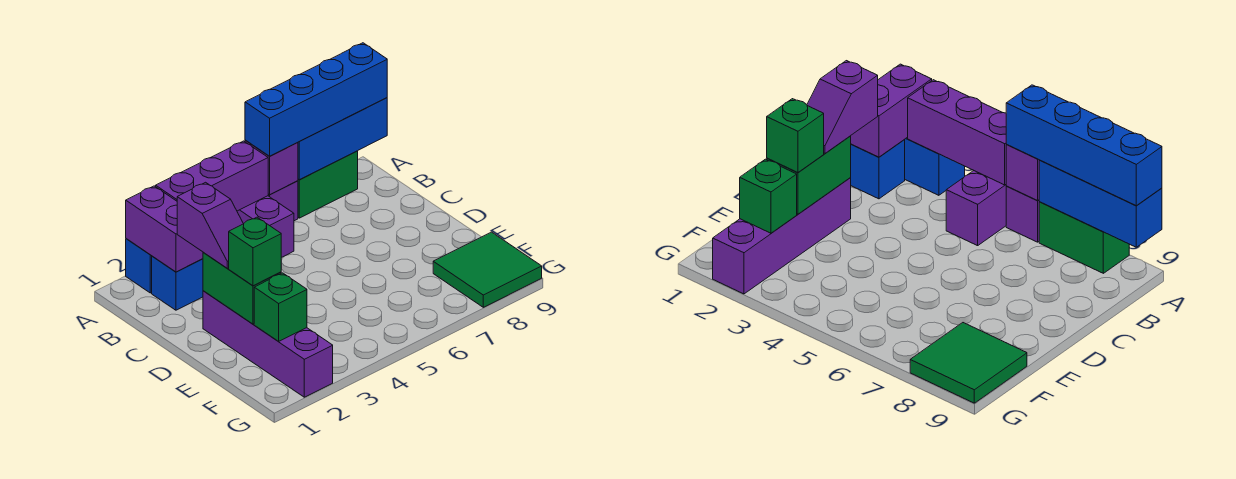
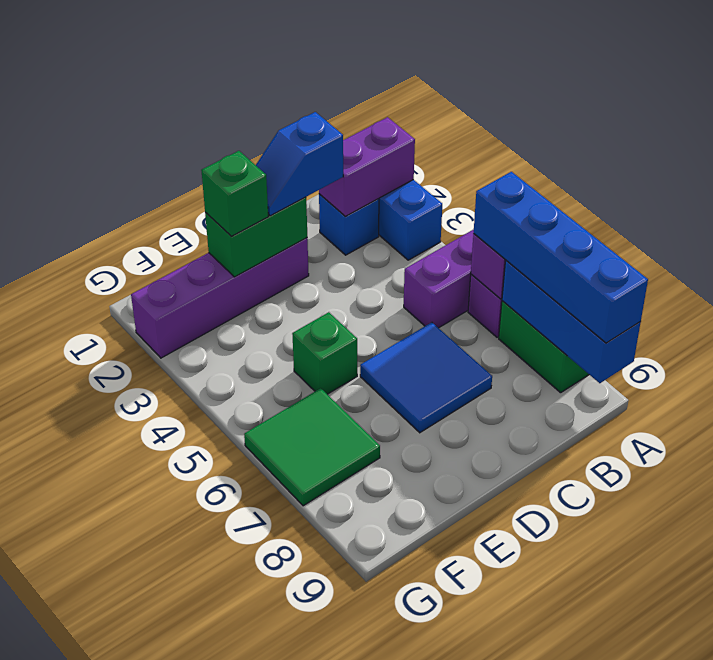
purple brick A3:A5 level 2 -> none
purple slope C2:D2 level 3 top C -> blue slope C2:D2 level 3 top C
none -> blue tile C6:D7 level 1
green brick F2 level 2 -> green brick E5 level 1
green tile F8:G9 level 1 -> green tile F6:G7 level 1

